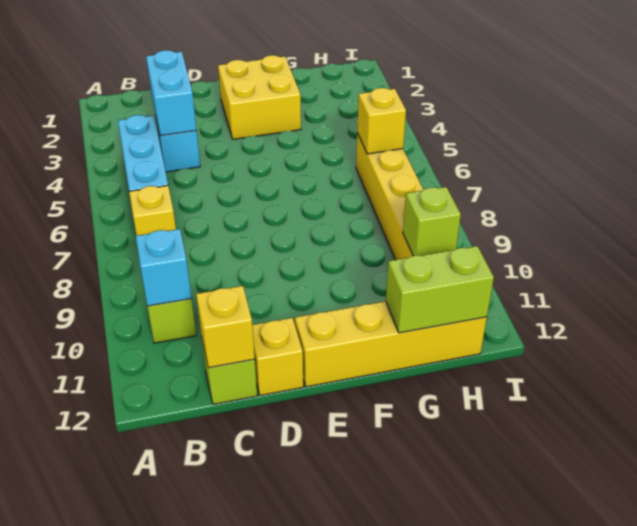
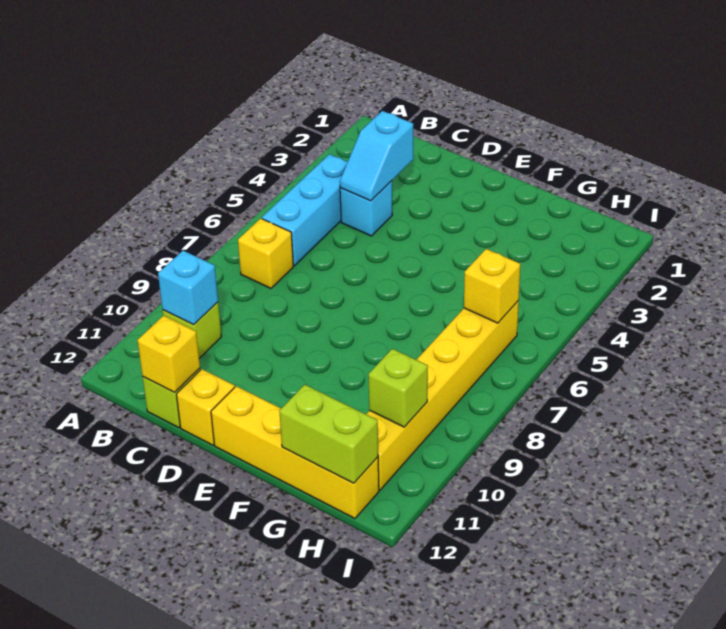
cyan brick C3:C4 level 2 -> cyan slope C3:C4 level 2 top 3
yellow brick E2:F3 level 1 -> none

